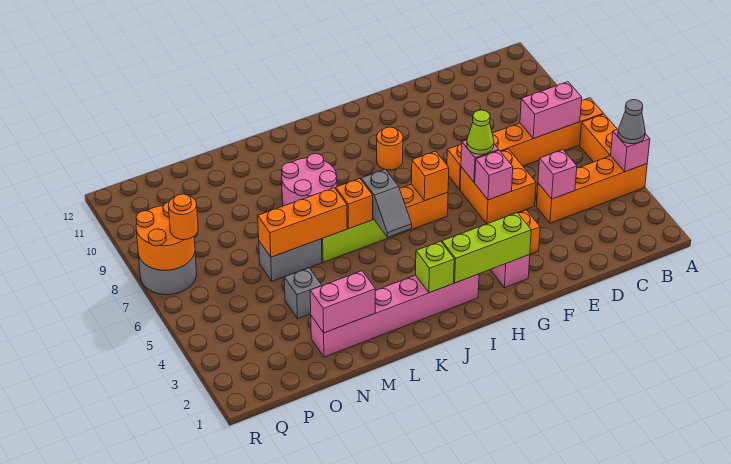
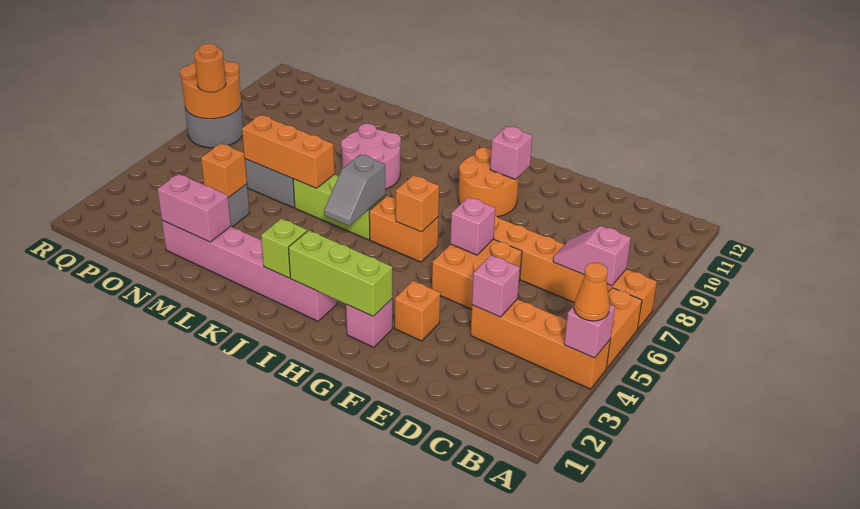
grey cone A4 level 3 -> orange cone A4 level 3
pink brick B7:C7 level 2 -> pink slope B7:C7 level 2 top B
pink brick F5 level 2 -> pink brick G10 level 2
lime cone F6 level 3 -> none
orange round brick H9 level 1 -> orange round brick G9:H10 level 1
orange brick K6 level 2 -> orange brick N4 level 2

